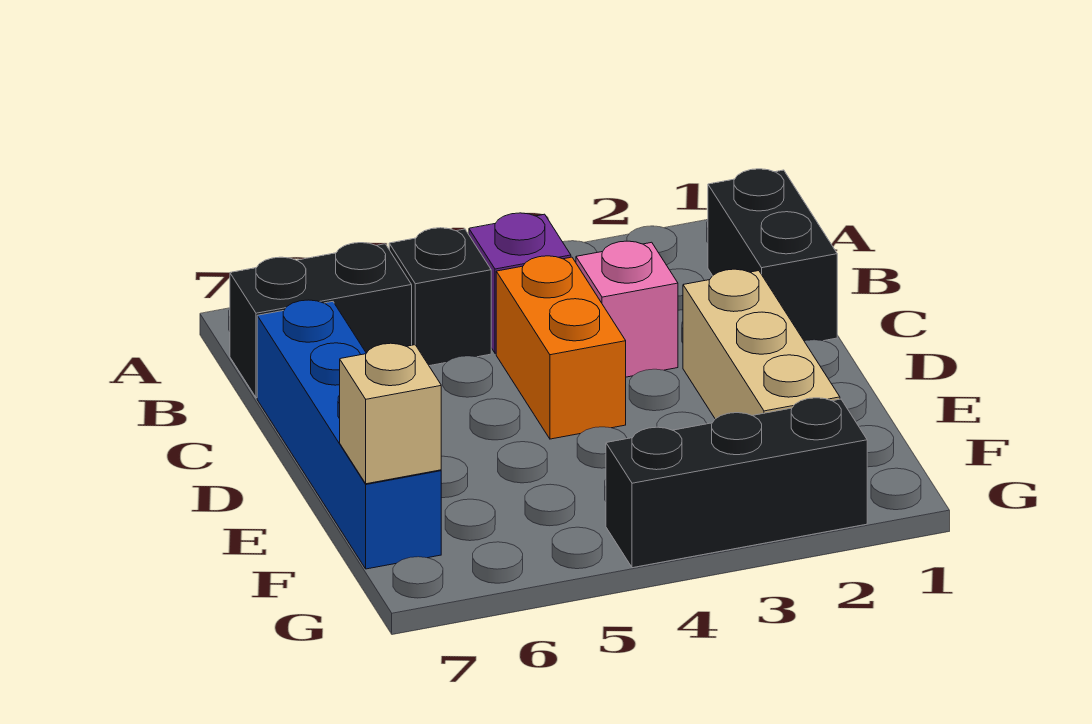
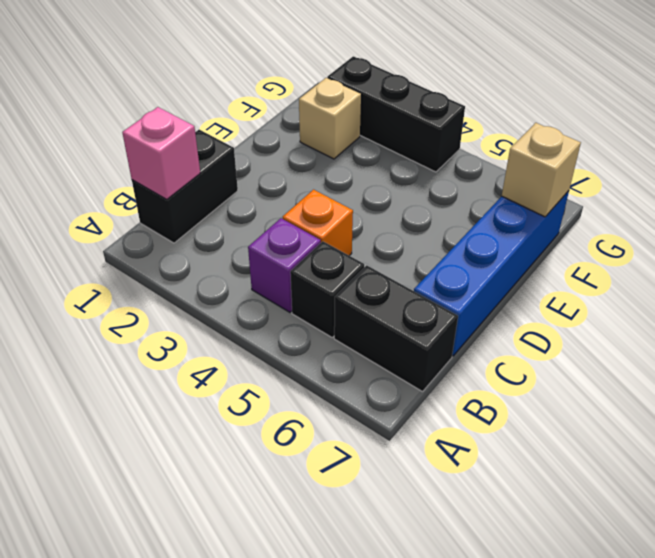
pink brick C3 level 1 -> pink brick B1 level 2
orange brick C4:D4 level 1 -> orange brick C4 level 1
tan brick D2:F2 level 1 -> tan brick F2 level 1

